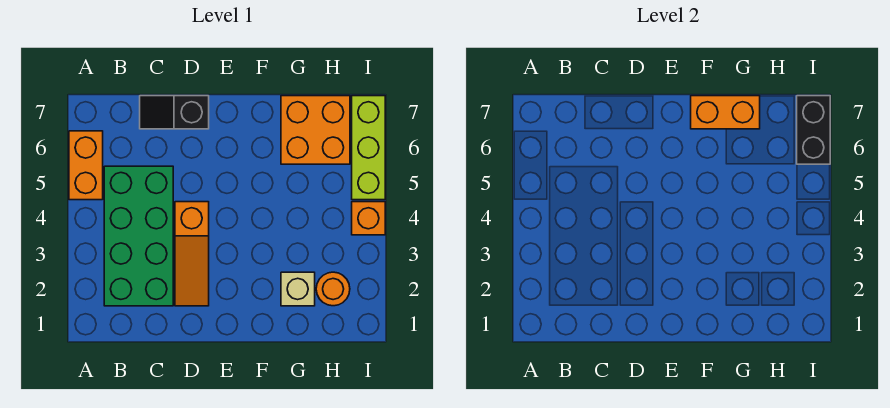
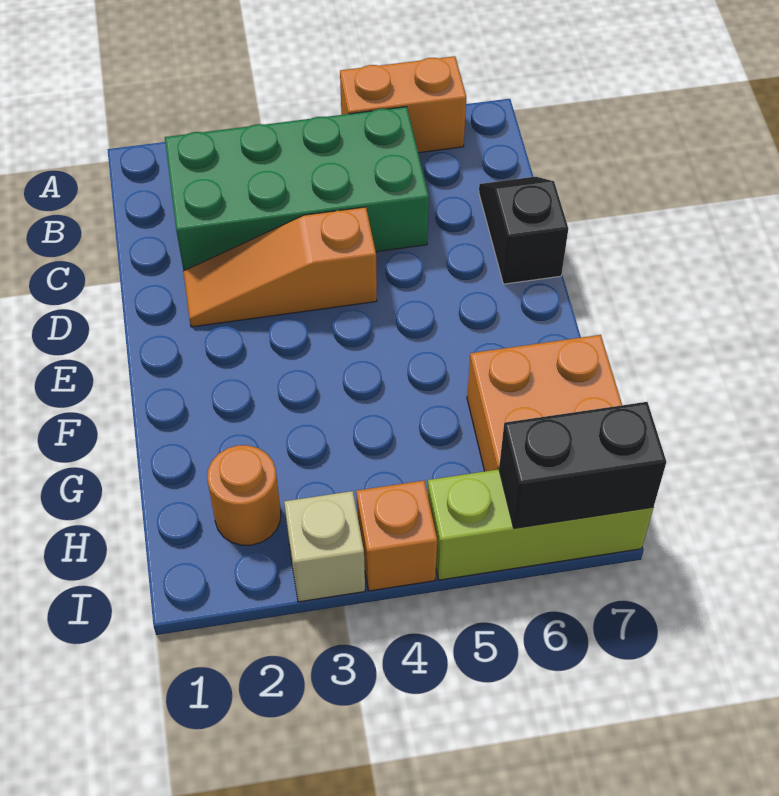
orange brick F7:G7 level 2 -> none
tan brick G2 level 1 -> tan brick I3 level 1

